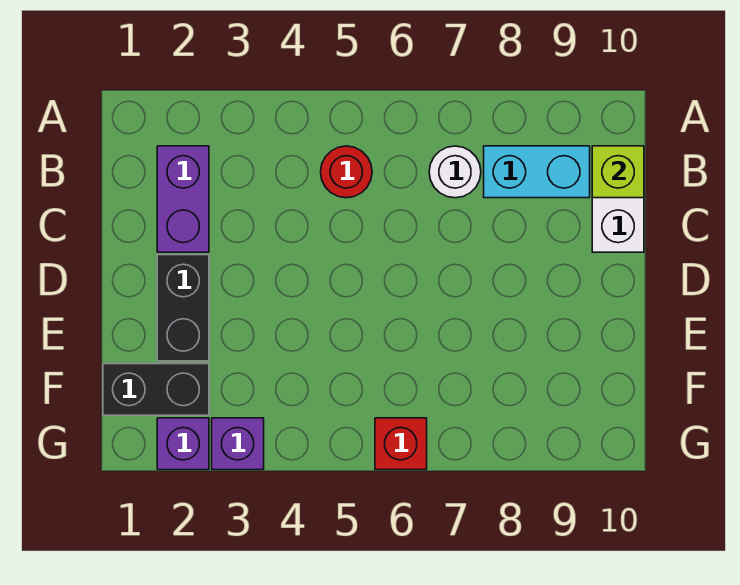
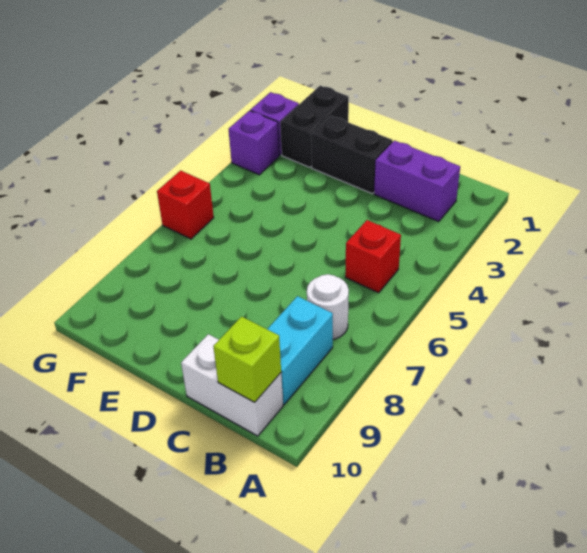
red round brick B5 level 1 -> red brick B5 level 1

